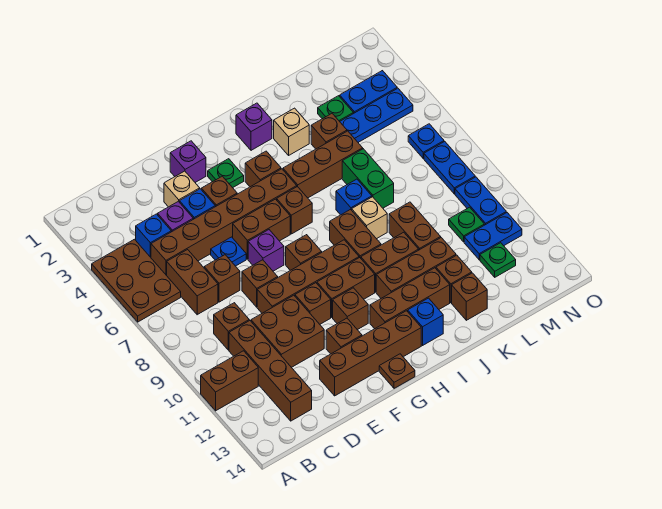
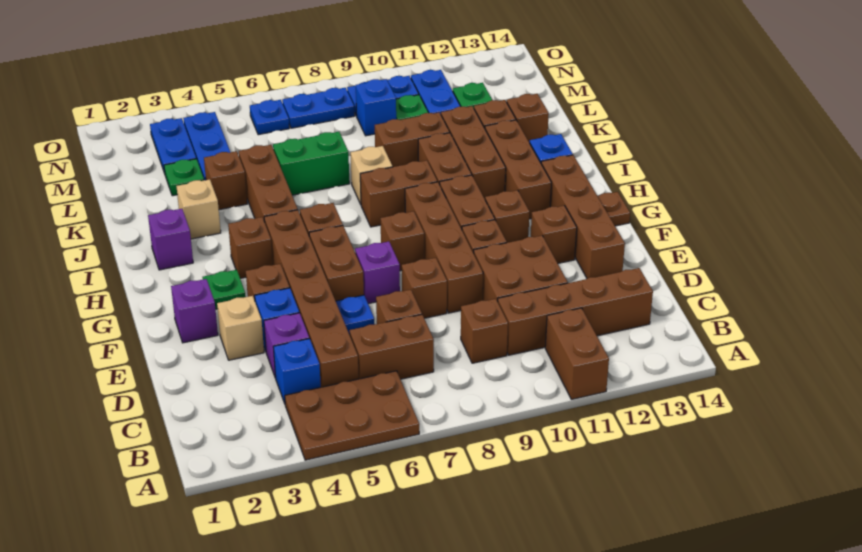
blue brick J7 level 1 -> blue brick M9 level 1

